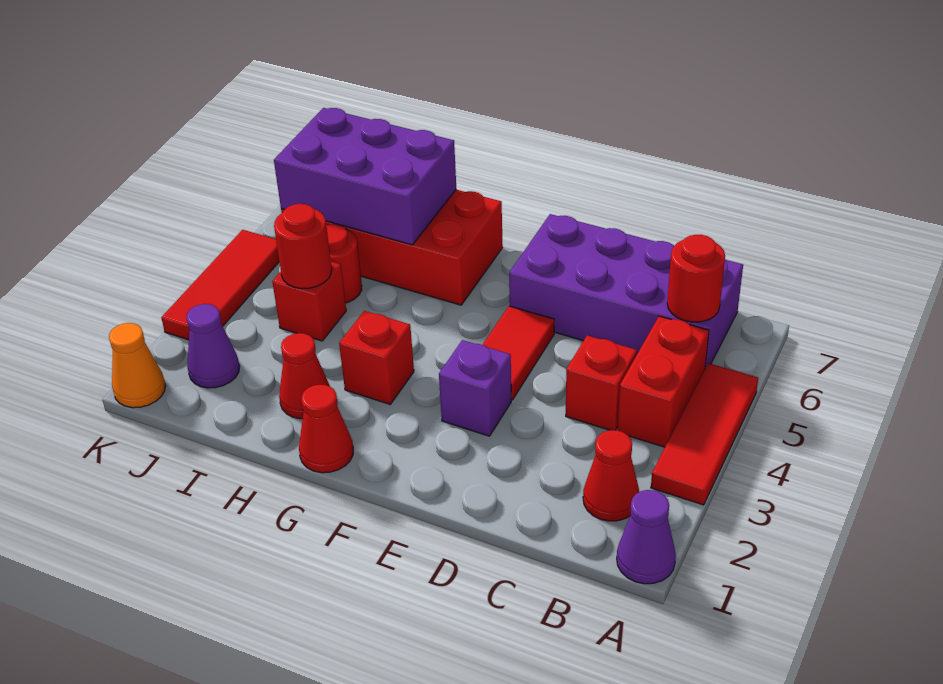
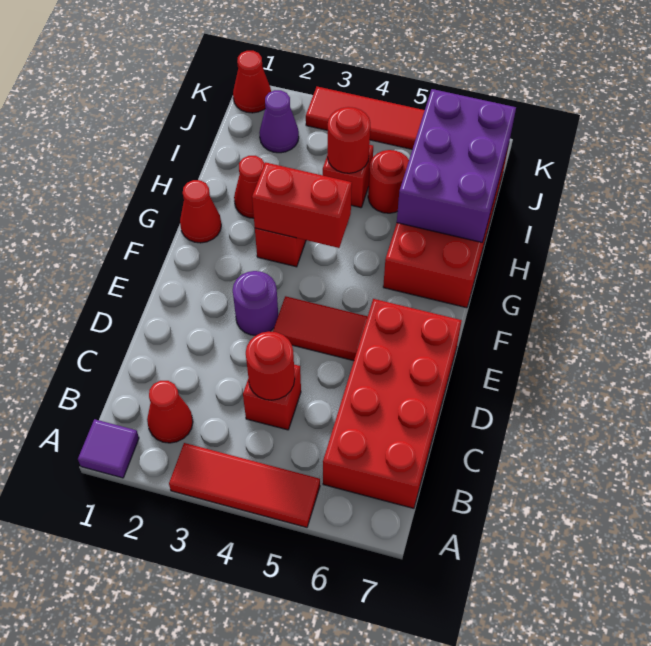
purple cone A1 level 1 -> purple tile A1 level 1
red brick B4:B5 level 1 -> red brick G3:G4 level 2
purple brick B6:E7 level 1 -> red brick B6:E7 level 1
red round brick B6 level 2 -> red round brick C4 level 2
purple brick E3 level 1 -> purple round brick E3 level 1
orange cone K1 level 1 -> red cone K1 level 1

